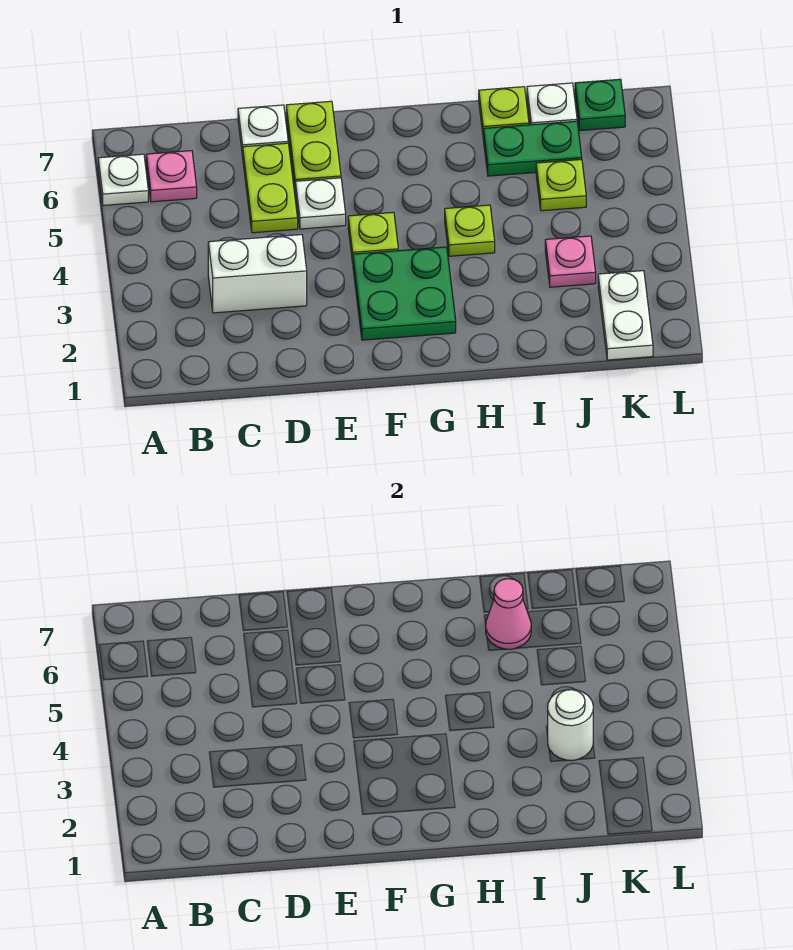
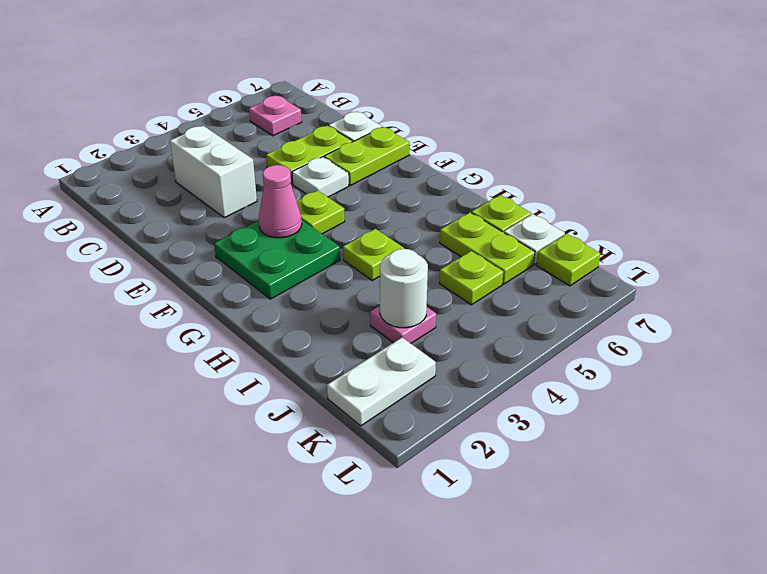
white plate A6 level 1 -> none
green plate I6:J6 level 1 -> lime plate I6:J6 level 1
pink cone I6 level 2 -> pink cone F3 level 2
green plate K7 level 1 -> lime plate K7 level 1

